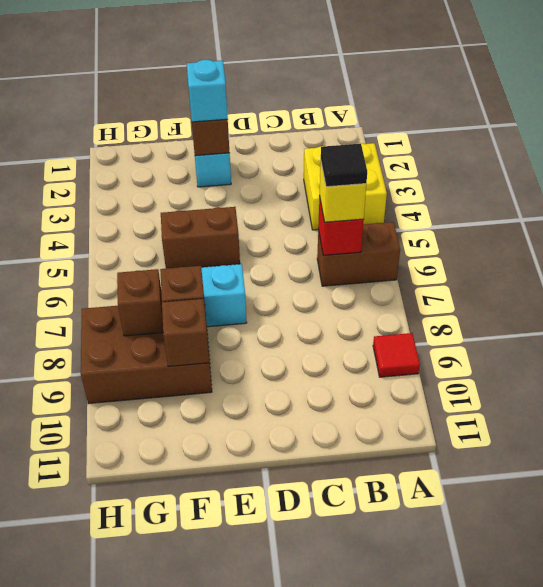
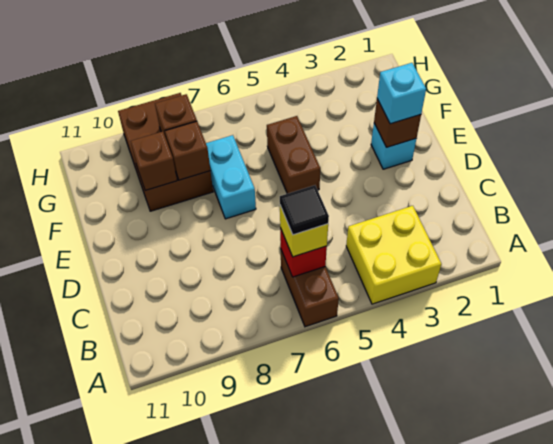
red tile A9 level 1 -> none

